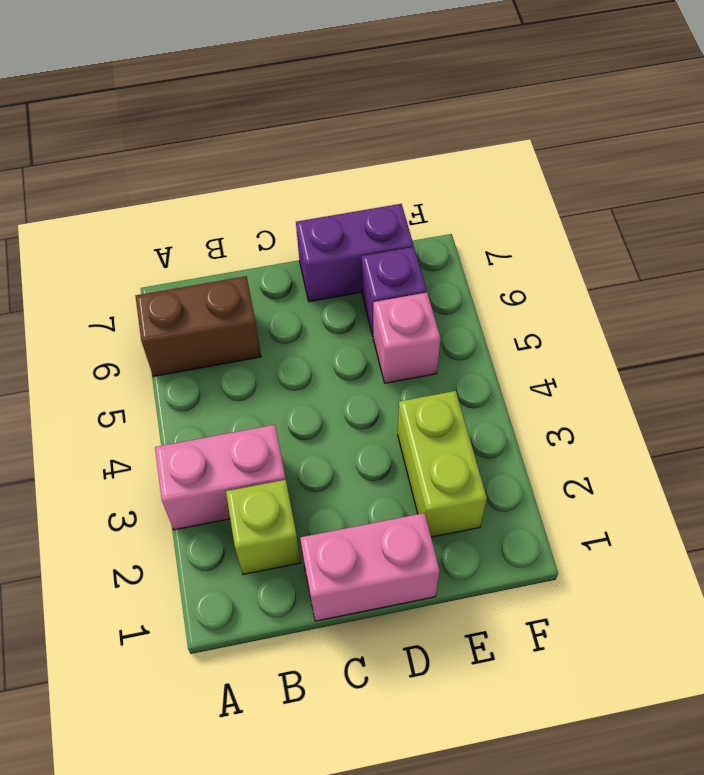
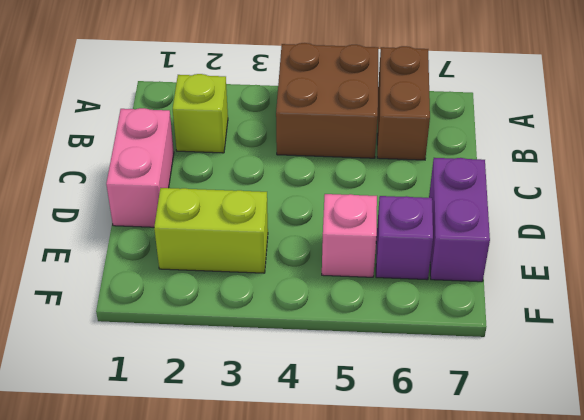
pink brick A3:B3 level 1 -> none
none -> brown brick A4:B5 level 1

